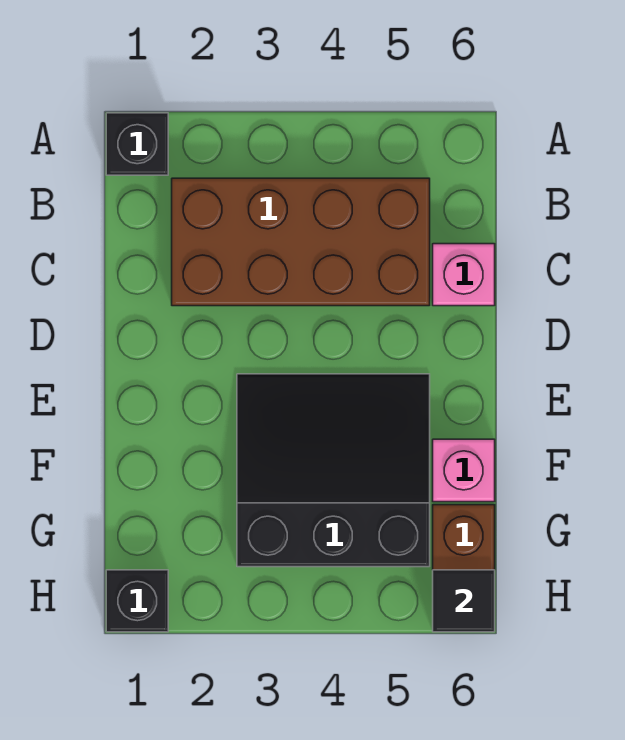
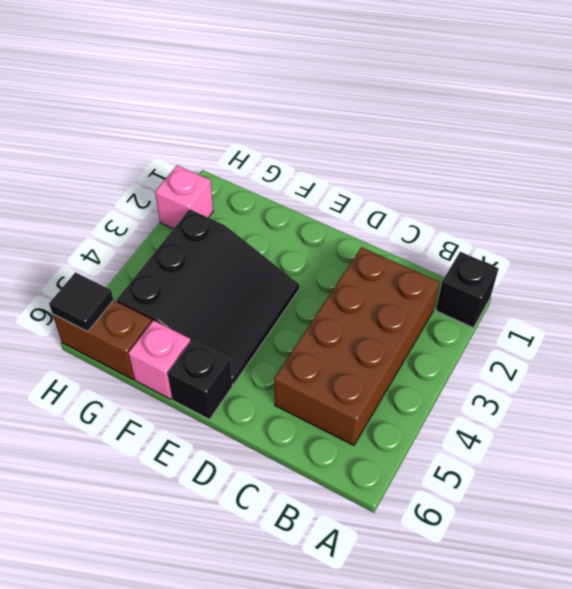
pink brick C6 level 1 -> pink brick H2 level 1
black brick H1 level 1 -> black brick E6 level 1

